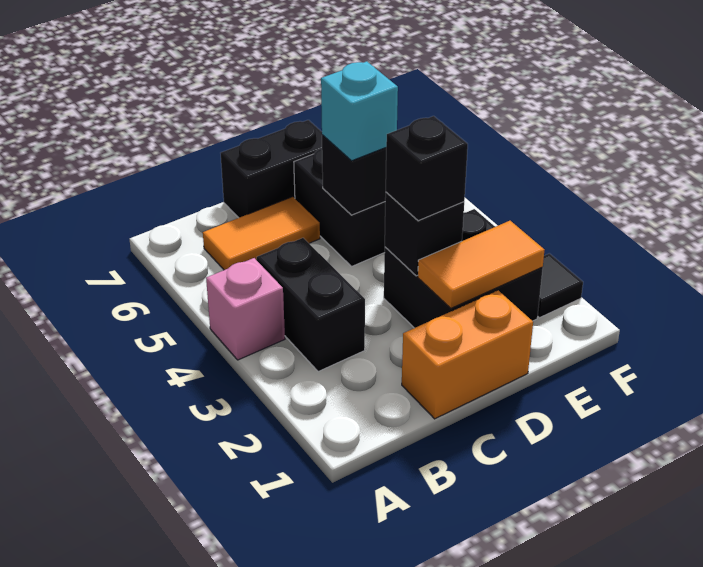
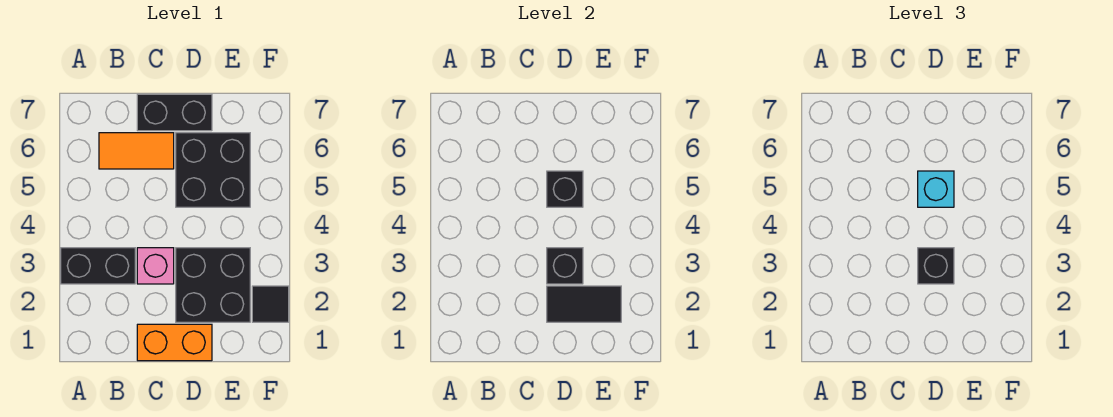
pink brick A4 level 1 -> pink brick C3 level 1
black brick B3:B4 level 1 -> black brick A3:B3 level 1
orange tile D2:E2 level 2 -> black tile D2:E2 level 2

